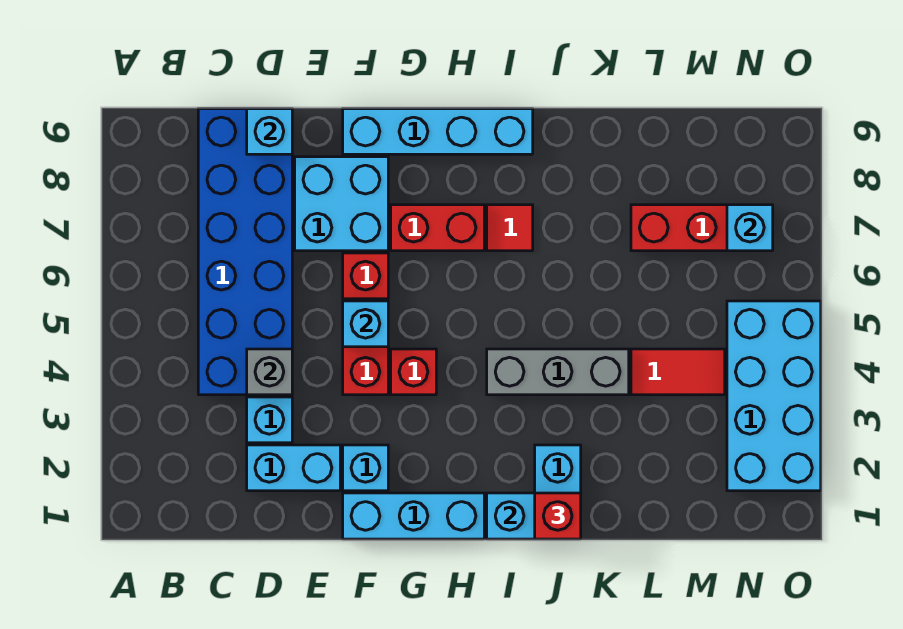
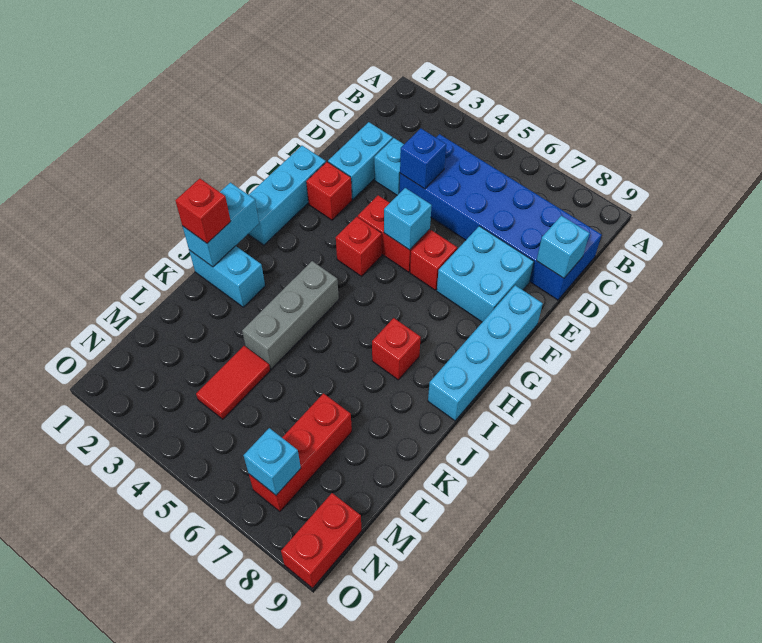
grey brick D4 level 2 -> blue brick D4 level 2
cyan brick F2 level 1 -> red brick F2 level 1
red brick G7:H7 level 1 -> red brick N9:O9 level 1
red tile I7 level 1 -> red brick I7 level 1
cyan brick N2:O5 level 1 -> none

